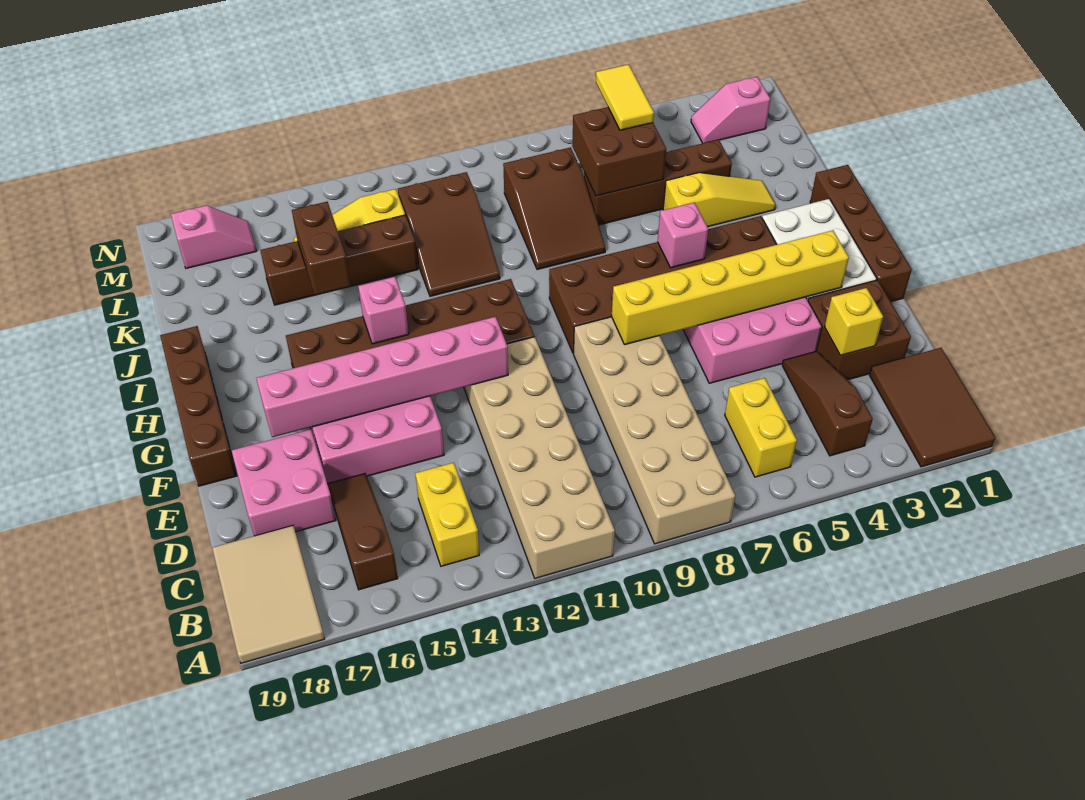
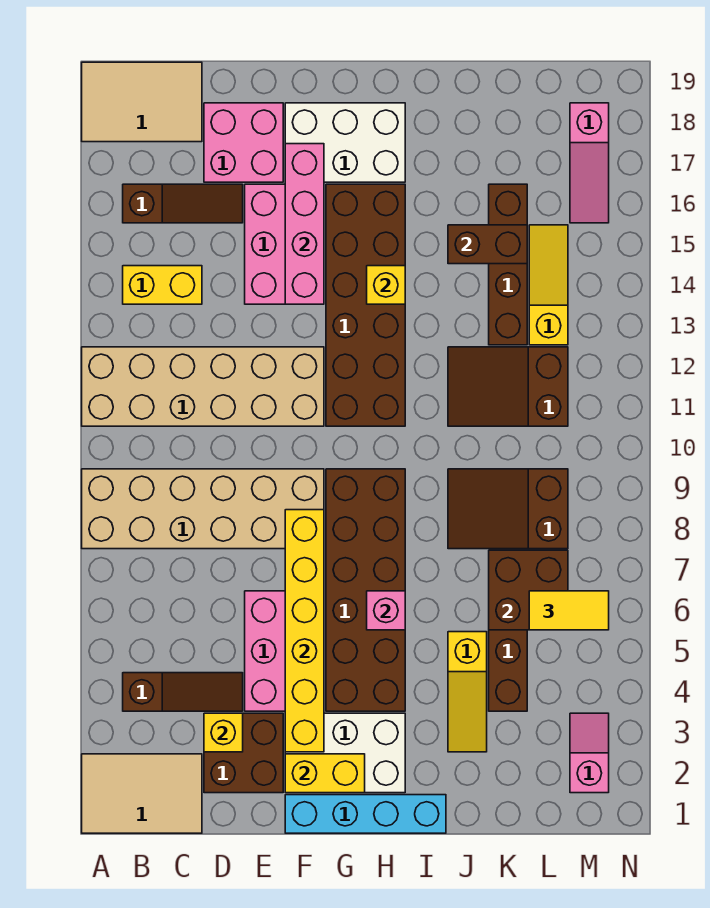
brown tile A1:C2 level 1 -> tan tile A1:C2 level 1
yellow brick B6:C6 level 1 -> yellow brick F2:G2 level 2
brown brick F1:I1 level 1 -> cyan brick F1:I1 level 1
pink brick F12:F17 level 2 -> pink brick F14:F17 level 2
none -> white brick F17:H18 level 1
brown brick F19:I19 level 1 -> none
pink brick H14 level 2 -> yellow brick H14 level 2
pink slope M17:M18 level 1 top 18 -> pink slope M16:M18 level 1 top 18

